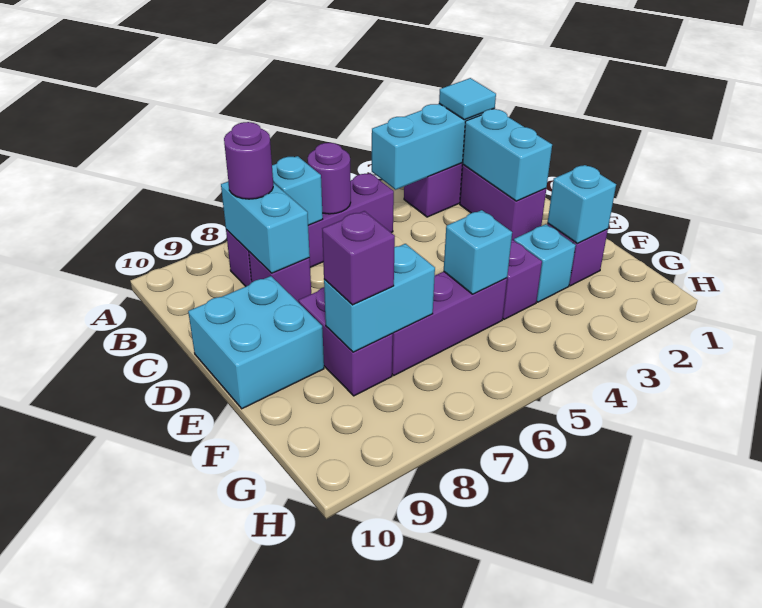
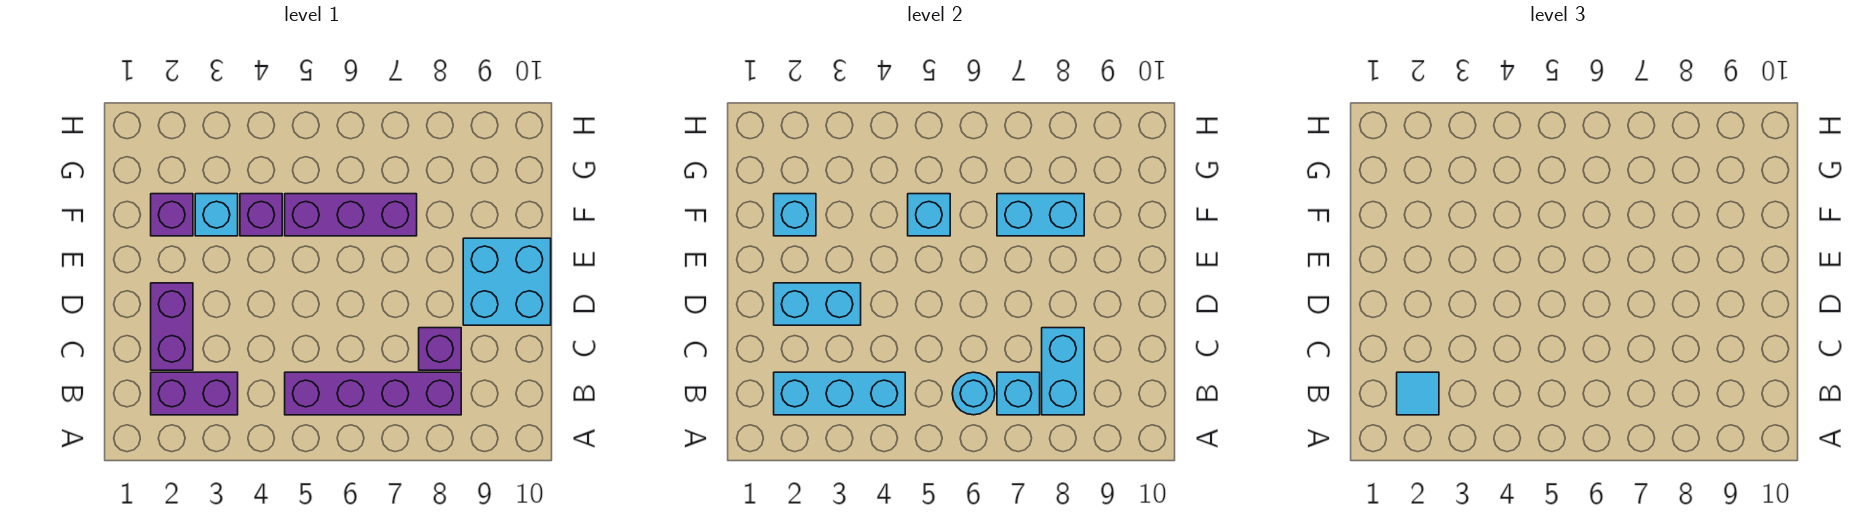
purple round brick B6 level 2 -> cyan round brick B6 level 2
purple round brick B8 level 3 -> none
cyan brick C2:D2 level 2 -> cyan brick D2:D3 level 2
purple brick E8:F8 level 1 -> none
purple brick F8 level 3 -> none

